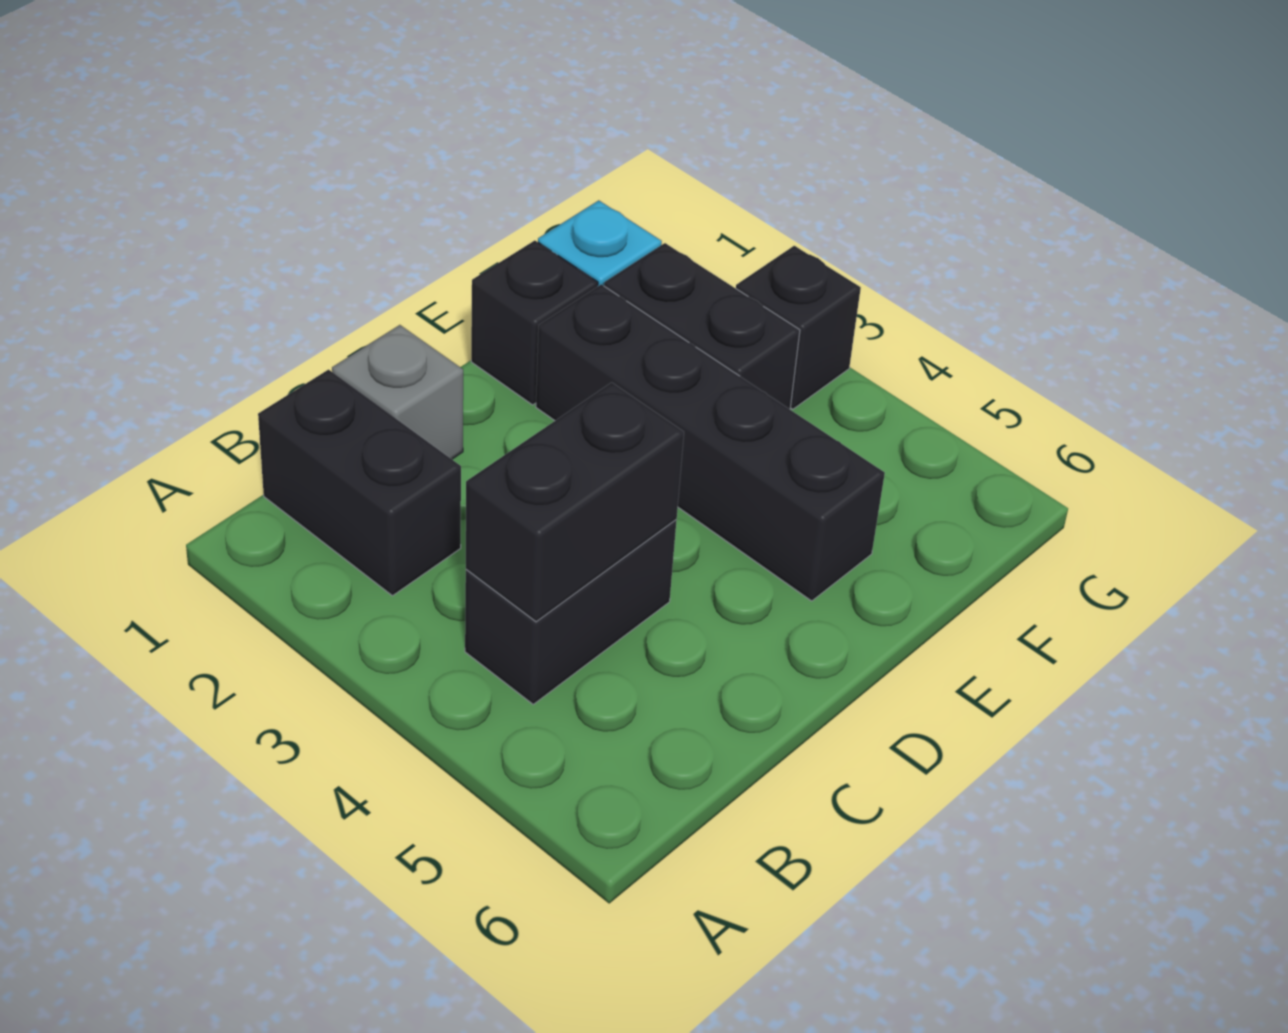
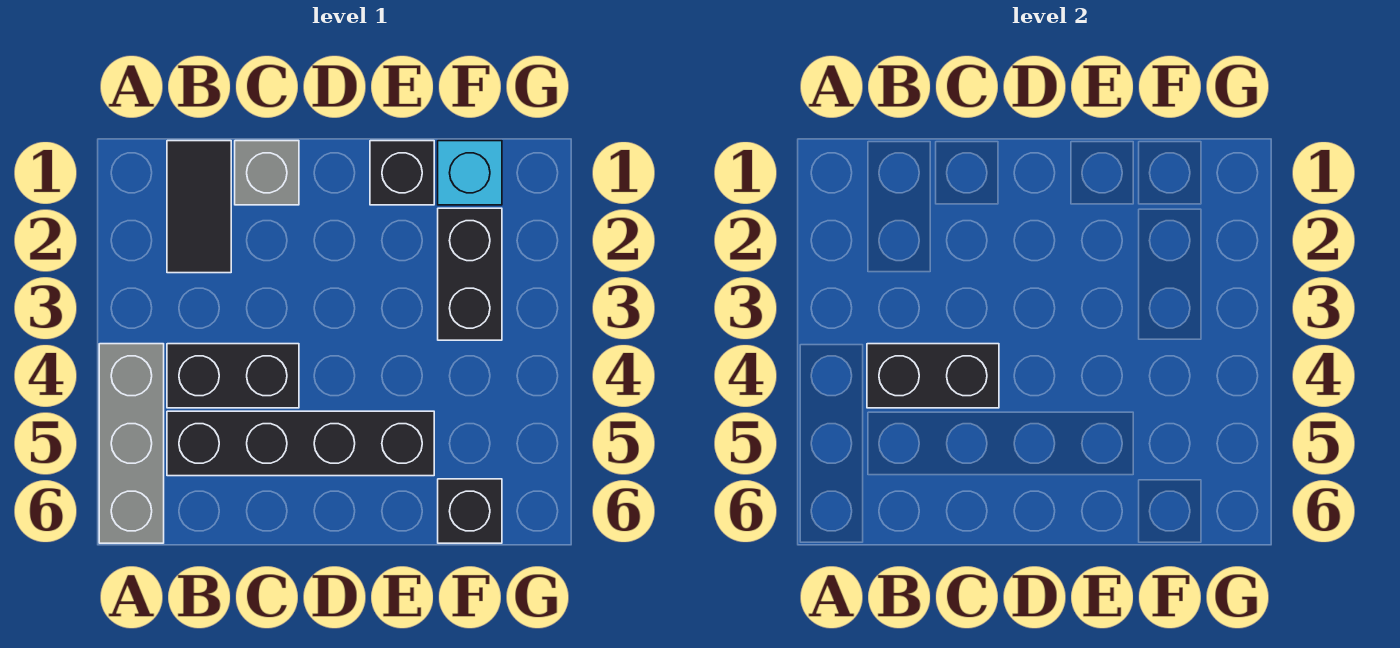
none -> grey brick A4:A6 level 1
black brick B1:B2 level 1 -> black tile B1:B2 level 1
black brick E2:E5 level 1 -> black brick B5:E5 level 1
black brick G3 level 1 -> black brick F6 level 1

